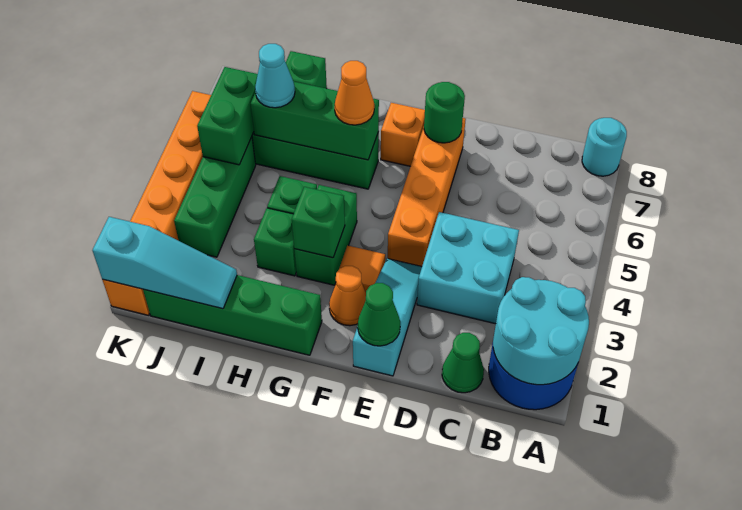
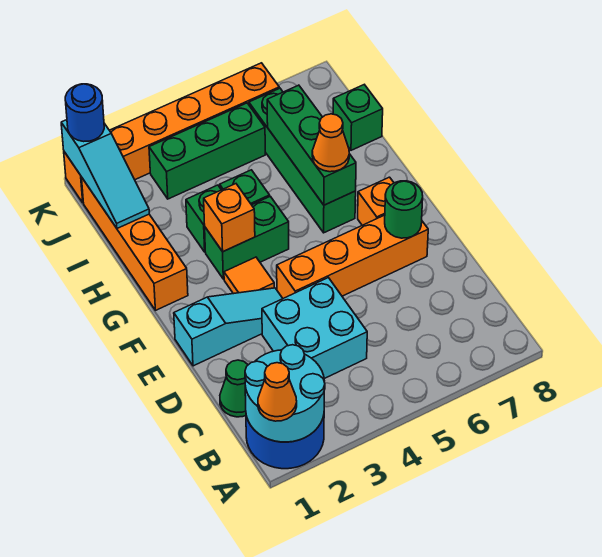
cyan round brick A8 level 1 -> none
green cone E1 level 2 -> none
orange cone F2 level 1 -> orange cone A1 level 3
green brick G1:J1 level 1 -> orange brick G1:J1 level 1
green brick G3 level 2 -> orange brick G3 level 2
cyan cone I6 level 3 -> none
green brick J5:J6 level 2 -> none
none -> blue round brick K1 level 3

